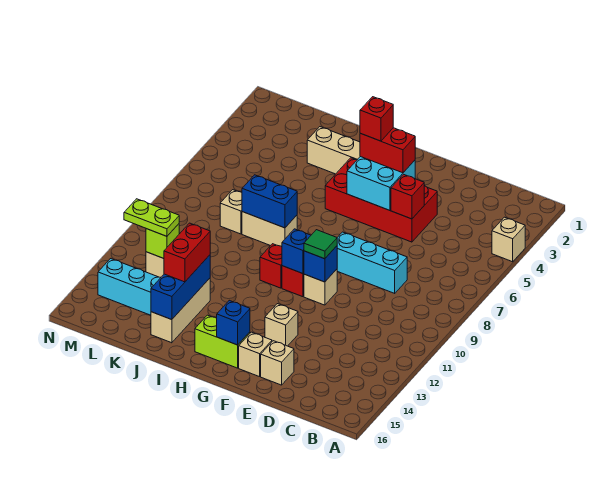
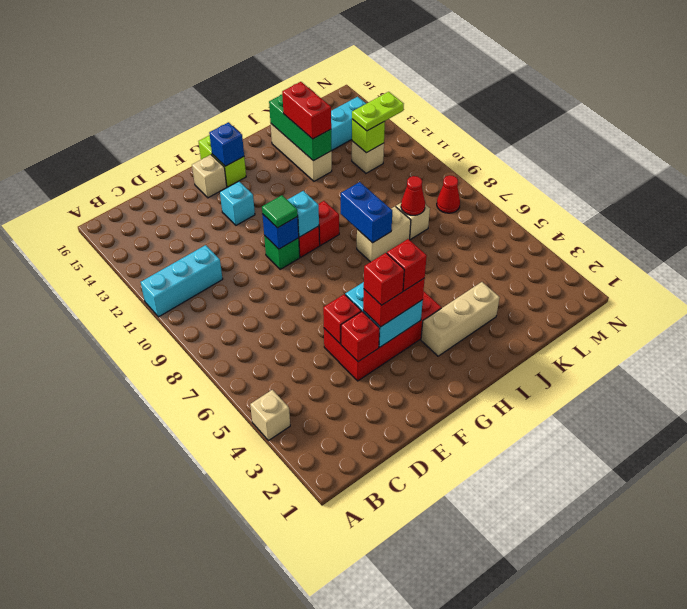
cyan brick D8:F8 level 1 -> cyan brick A11:C11 level 1
none -> red brick E4 level 2
tan brick E15 level 1 -> none
none -> red brick F4 level 4
tan brick F10 level 1 -> green brick F10 level 1
tan brick F13 level 1 -> cyan brick F13 level 1
blue brick G10 level 2 -> cyan brick G10 level 2
lime brick G15:H15 level 1 -> lime brick G15:G16 level 1
blue brick I8:J8 level 2 -> blue brick I8:I9 level 2
blue brick J13:J15 level 2 -> green brick J13:J15 level 2
none -> red cone K8 level 2
none -> red cone M8 level 1

